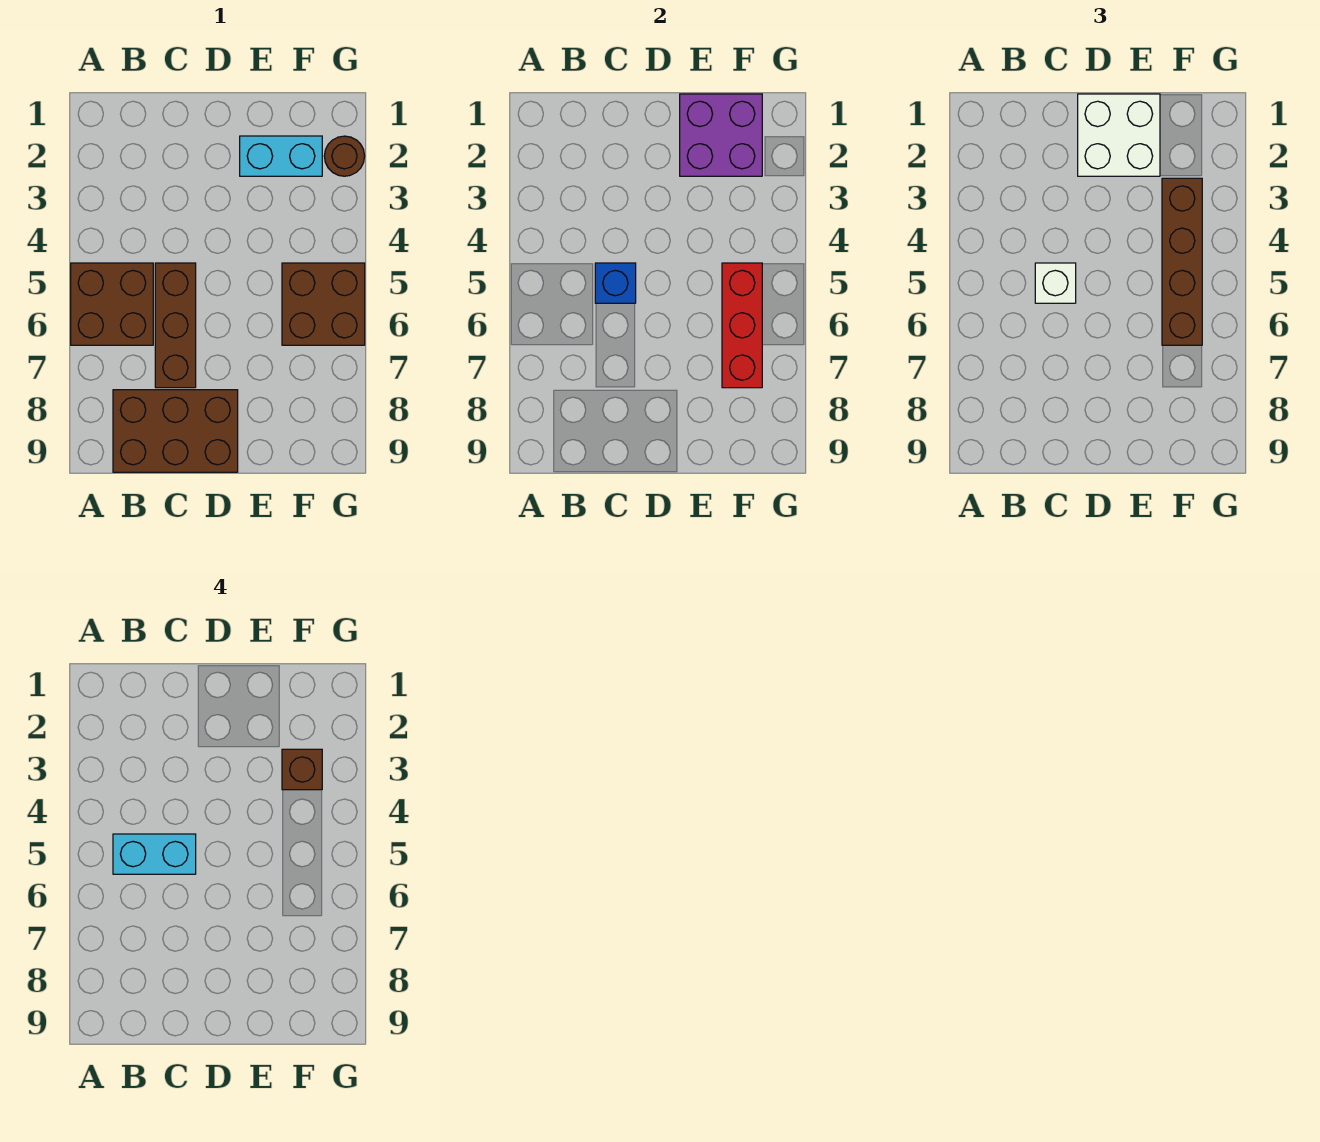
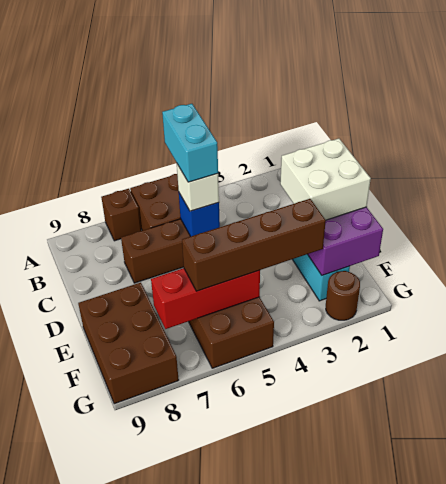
brown brick B8:D9 level 1 -> brown brick E8:G9 level 1
brown brick F3 level 4 -> brown brick A7 level 1

